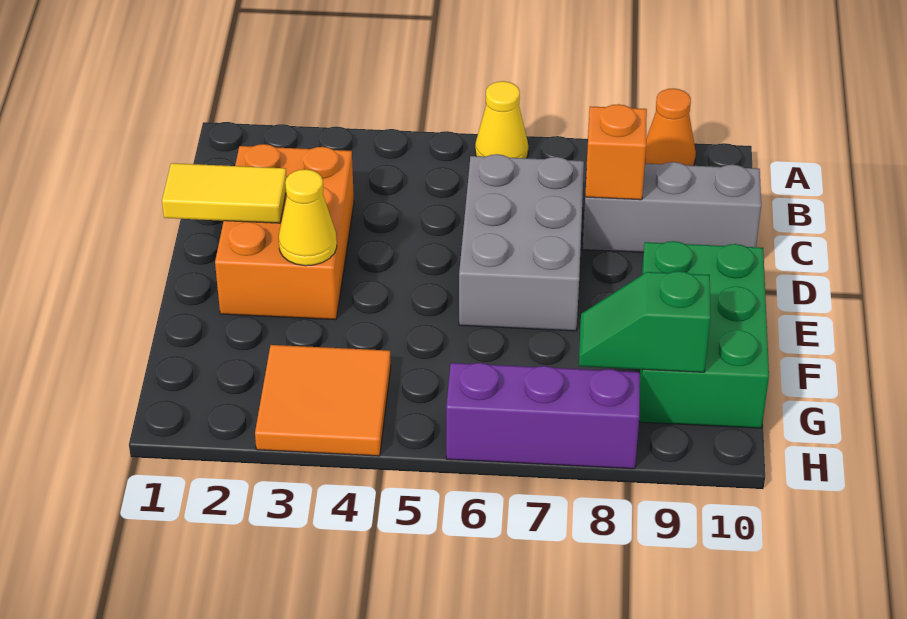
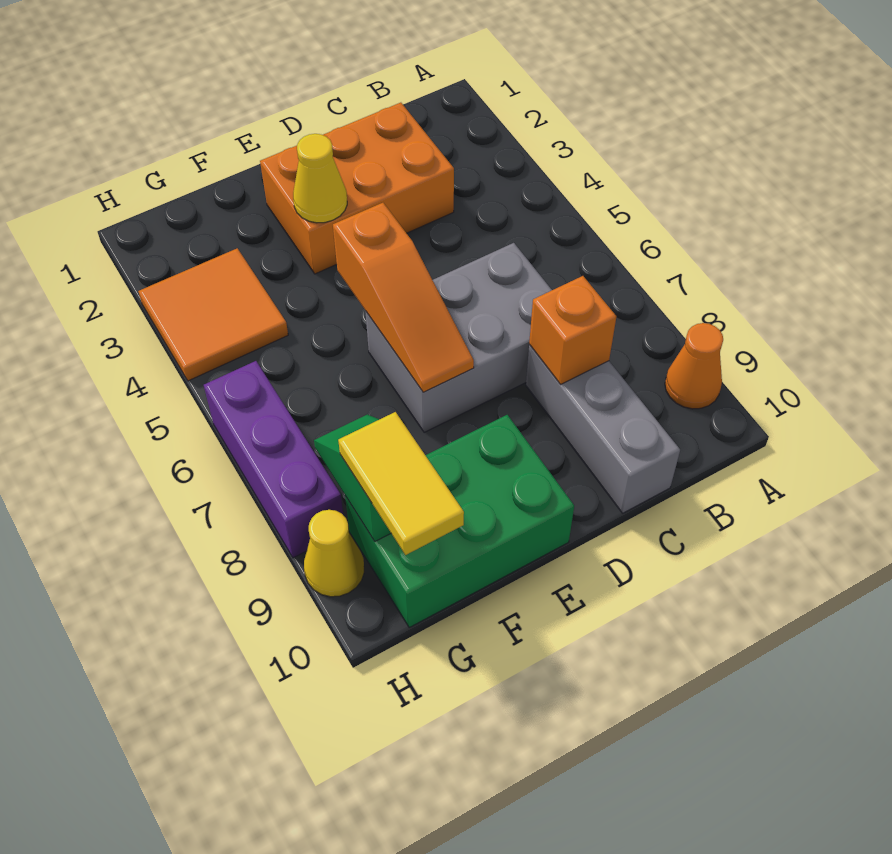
yellow cone A6 level 1 -> yellow cone H9 level 1
yellow tile D1:D2 level 2 -> yellow tile G9:G10 level 3
none -> orange slope E5:E7 level 2 top 5

